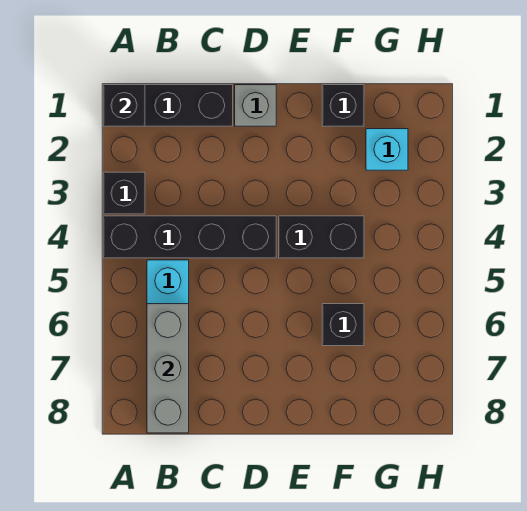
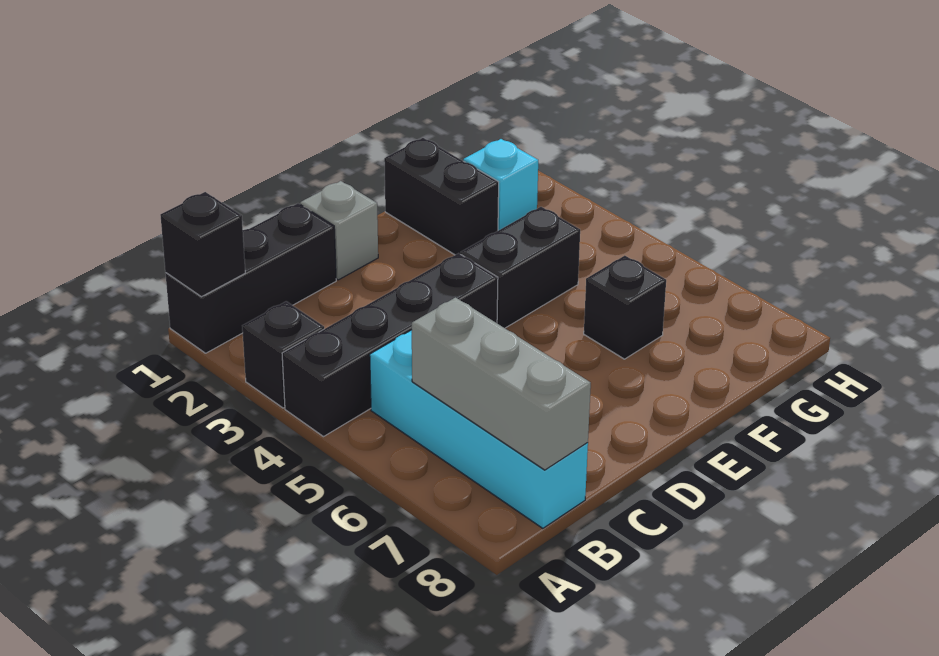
black brick F1 level 1 -> black brick F1:F2 level 1

